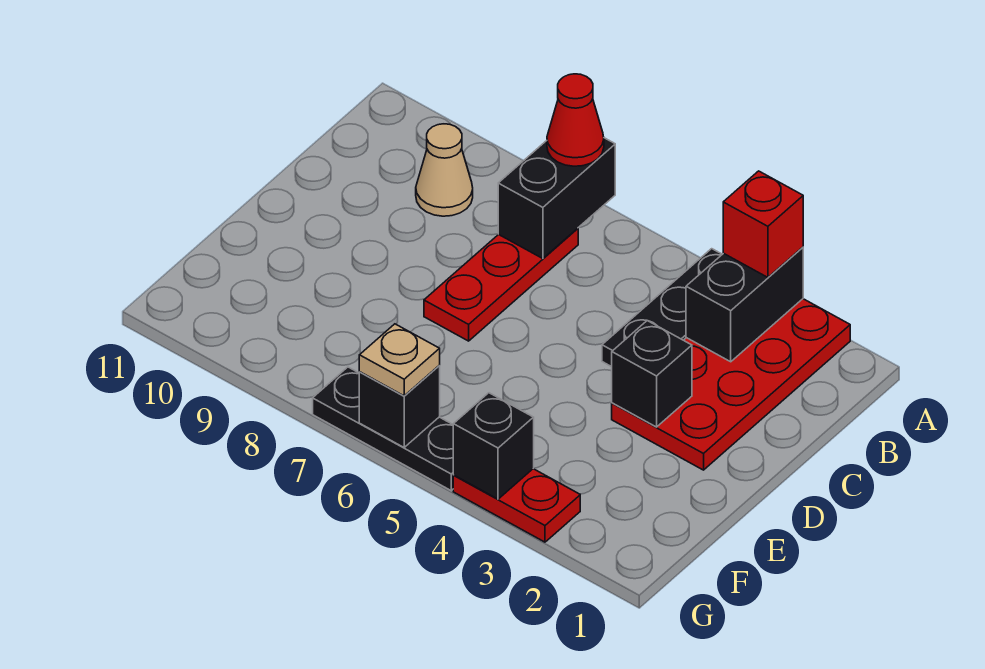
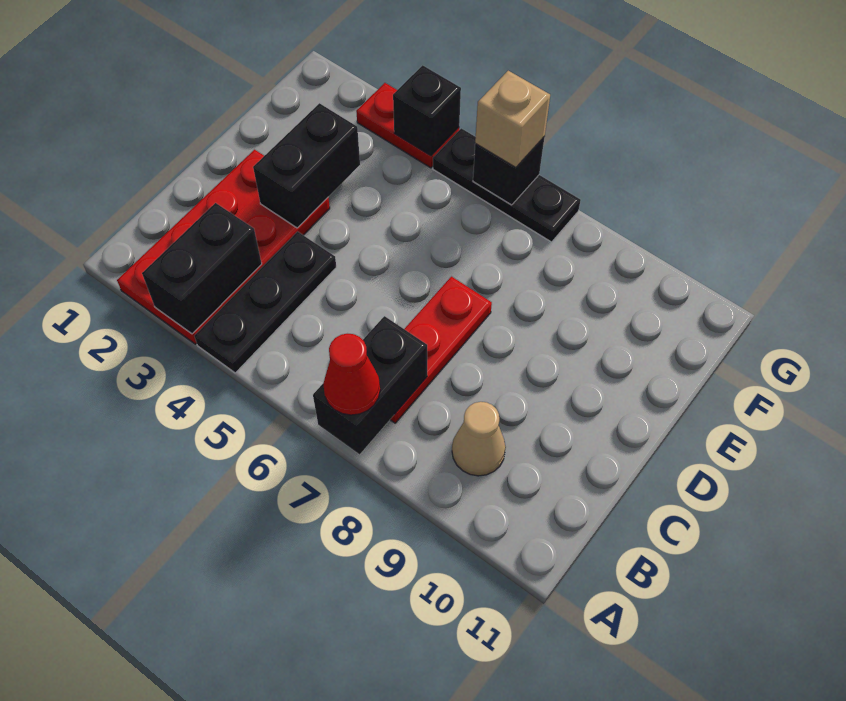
red brick A3 level 3 -> none
black brick D3 level 2 -> black brick D3:E3 level 2
tan plate G6 level 3 -> tan brick G6 level 3

